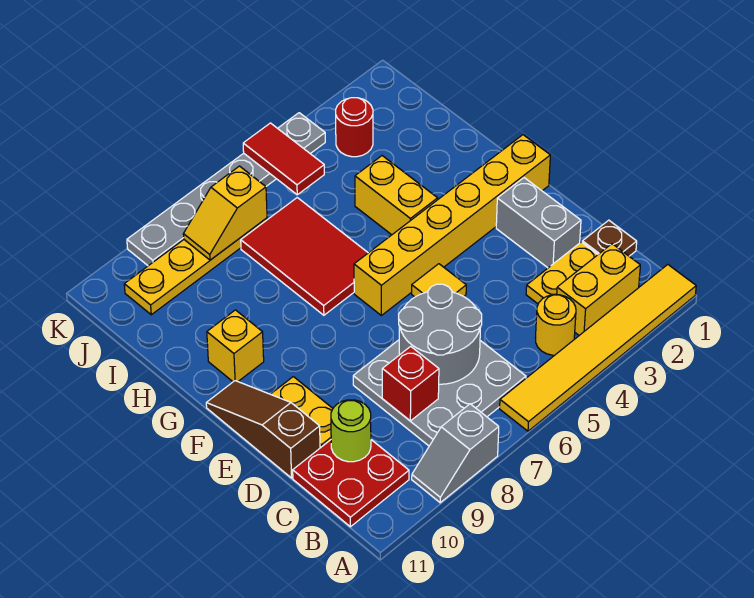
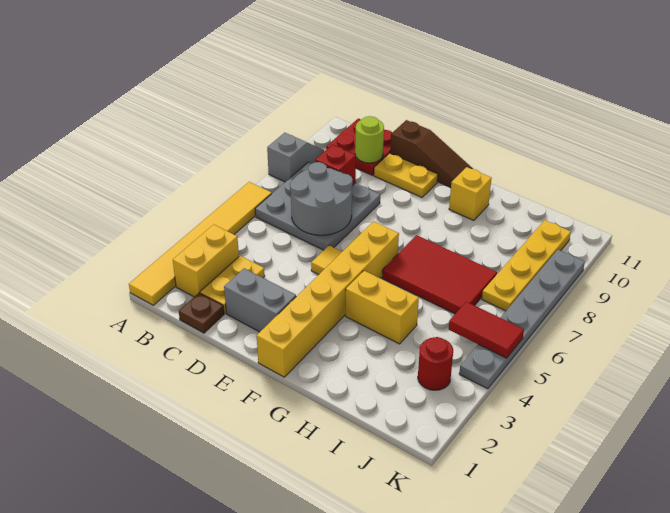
yellow round brick B4 level 1 -> none
yellow slope J7:J8 level 2 top 7 -> none

